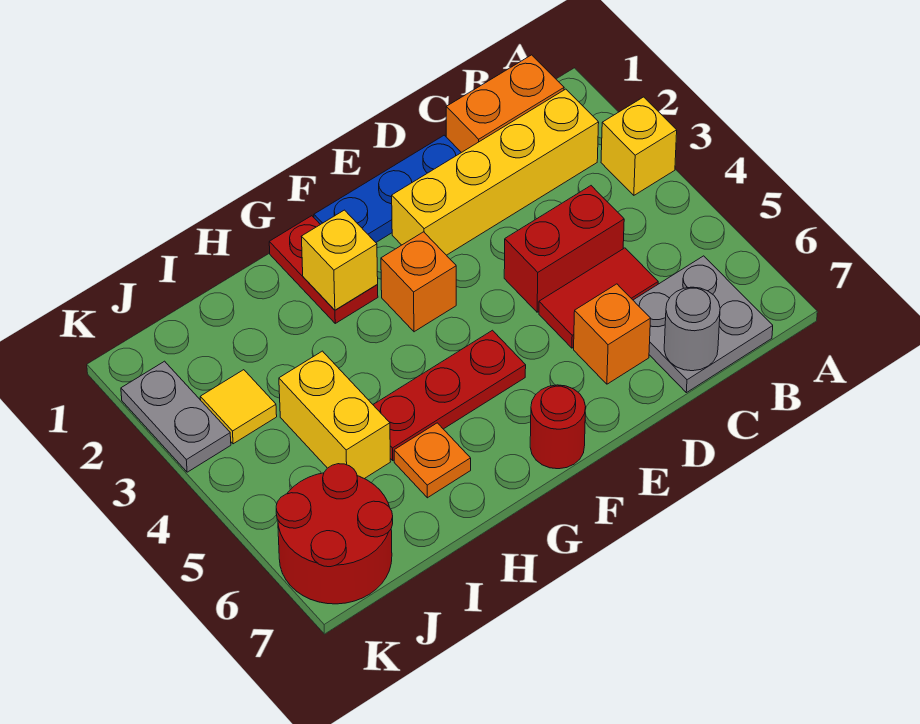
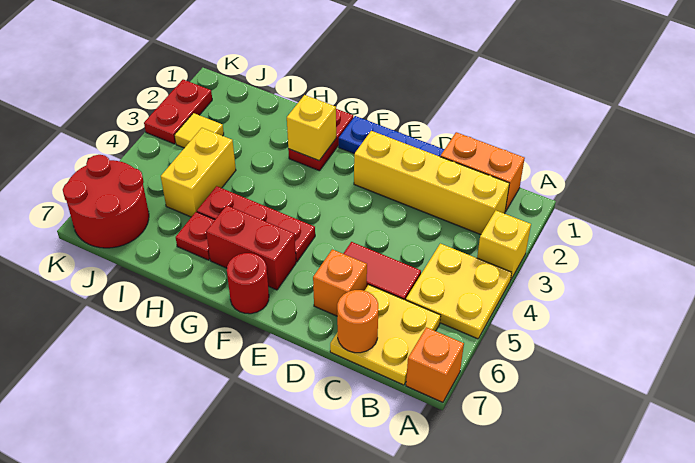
none -> yellow plate A4:B5 level 1
grey plate B6:C7 level 1 -> yellow plate B6:C7 level 1
red brick C4:D4 level 1 -> red brick F6:G6 level 1
grey round brick C7 level 2 -> orange round brick C7 level 2
orange brick F3 level 1 -> orange brick A7 level 1
orange plate H6 level 1 -> red plate H6 level 1
grey plate K2:K3 level 1 -> red plate K2:K3 level 1

